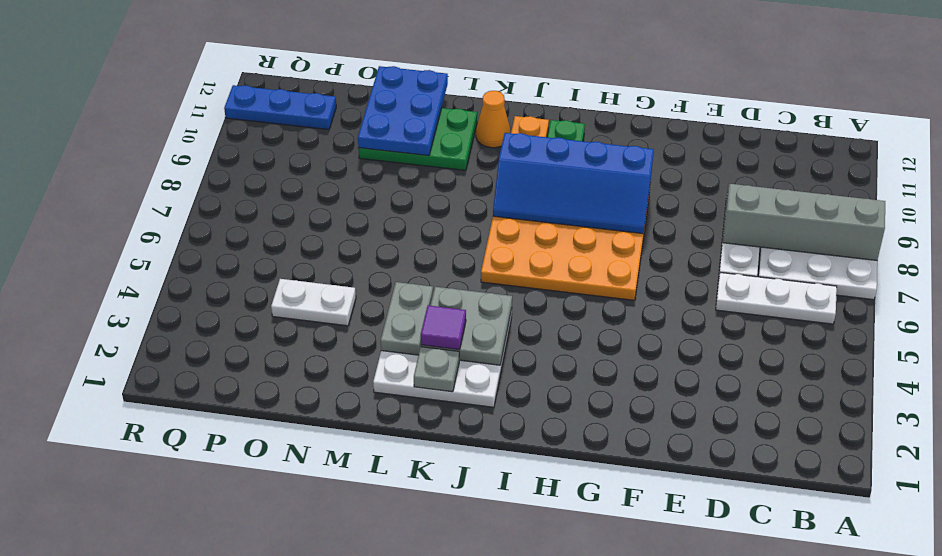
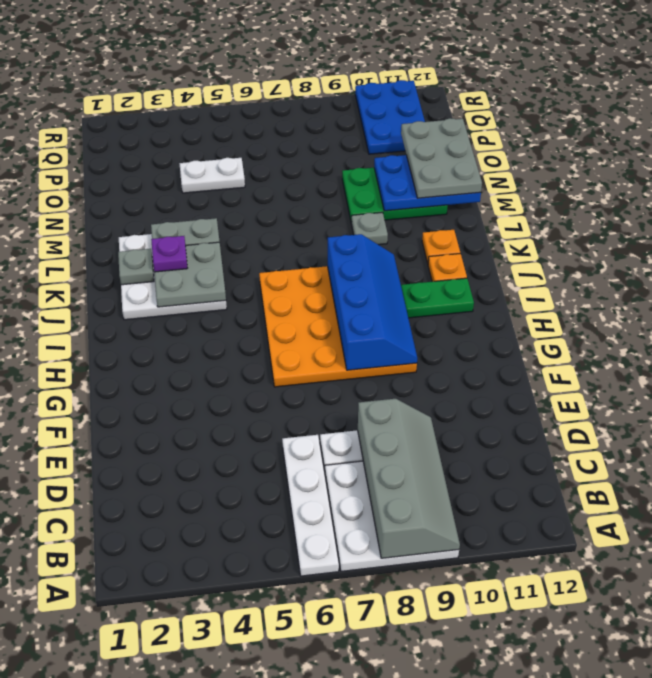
white plate B6:D6 level 1 -> white plate A6:D6 level 1
blue slope G8:J9 level 2 top 9 -> blue slope G8:J9 level 2 top 8
purple tile K3 level 3 -> purple plate K3 level 3
orange cone K11 level 1 -> orange plate K11 level 1
none -> grey plate L9 level 1
green plate L10:N11 level 1 -> green plate M9:N11 level 1
none -> grey plate M11:O12 level 3
white plate N4:O4 level 1 -> white plate O4:O5 level 1
blue plate P11:R11 level 1 -> blue plate P10:R11 level 1

